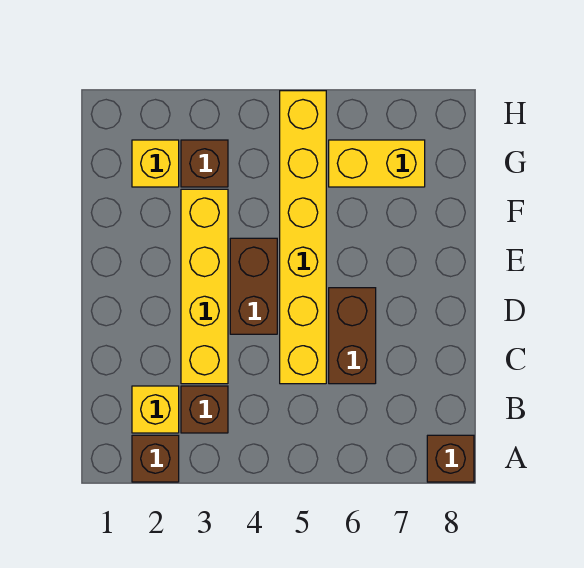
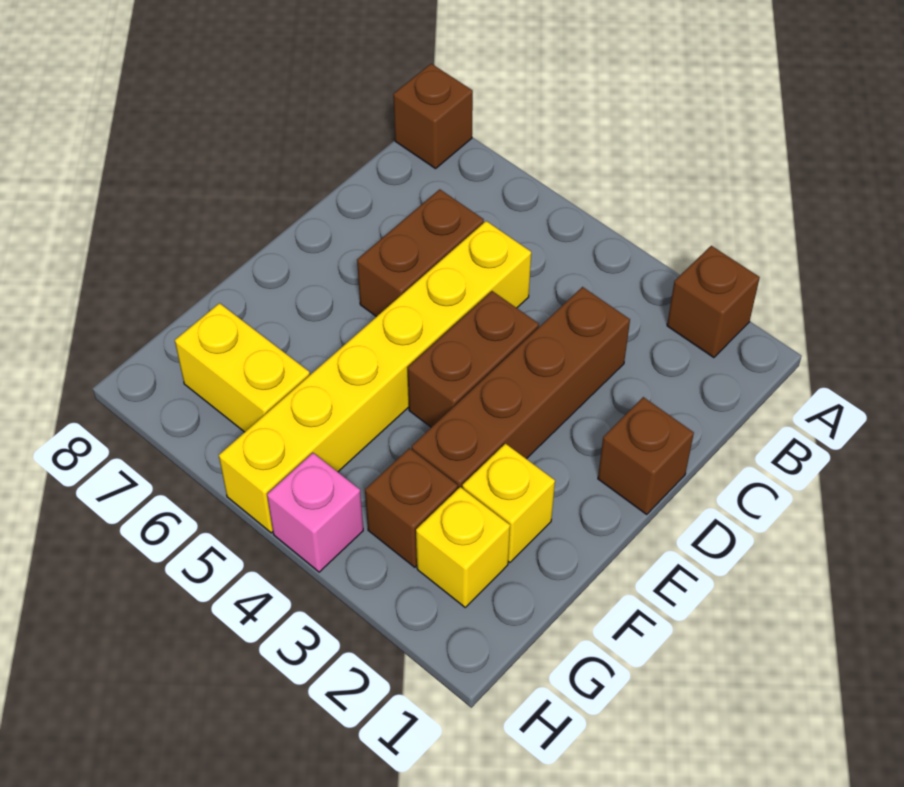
yellow brick B2 level 1 -> yellow brick F2 level 1
brown brick B3 level 1 -> brown brick D1 level 1
yellow brick C3:F3 level 1 -> brown brick C3:F3 level 1
none -> pink brick H4 level 1

